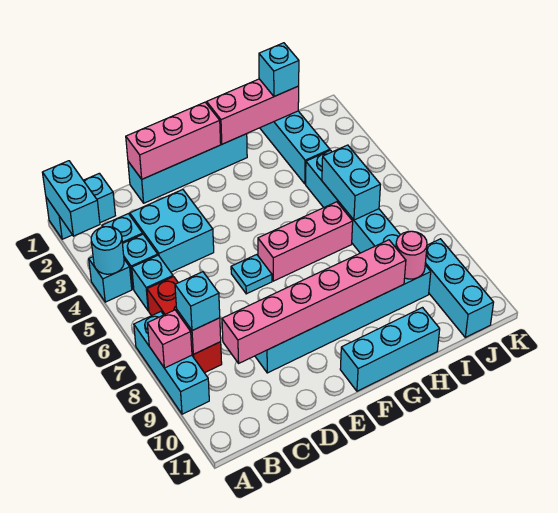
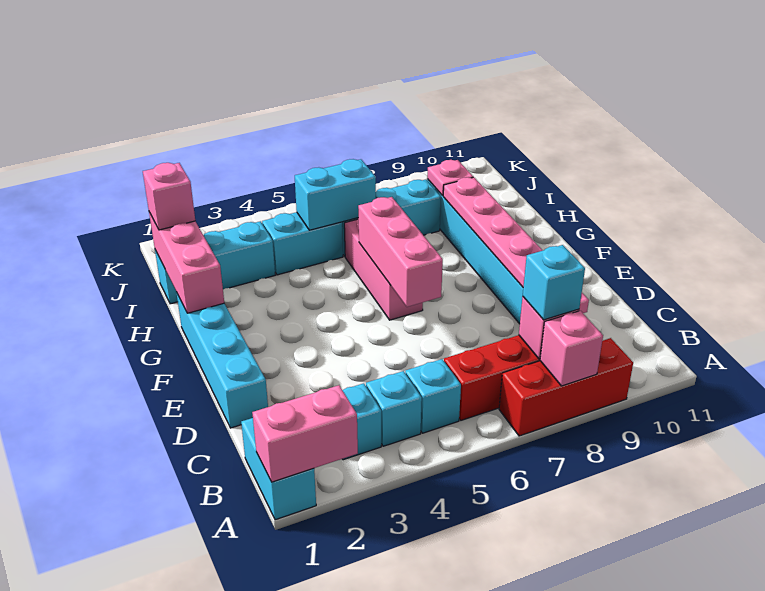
cyan brick A1:A2 level 2 -> pink brick A1:A2 level 2
cyan brick A4 level 1 -> none
cyan round brick A4 level 2 -> none
cyan brick A7:A9 level 1 -> red brick A7:A9 level 1
cyan brick C3:D4 level 1 -> none
pink brick C9:H9 level 2 -> pink plate C9:H9 level 2
pink brick D1:F1 level 2 -> pink brick E6:G6 level 2
cyan plate E6 level 1 -> none
cyan brick F11:H11 level 1 -> none
cyan brick I1 level 3 -> pink brick I1 level 3
pink round brick I9 level 2 -> pink plate I9 level 2
cyan brick J9:J11 level 1 -> none

